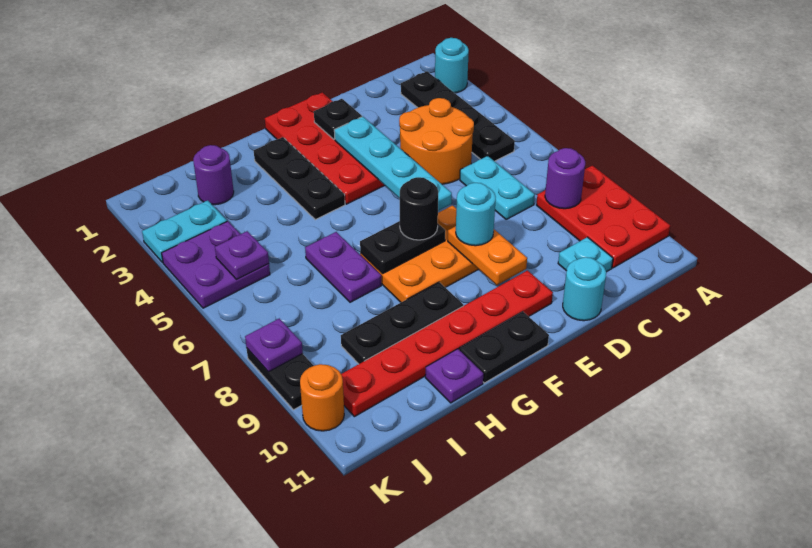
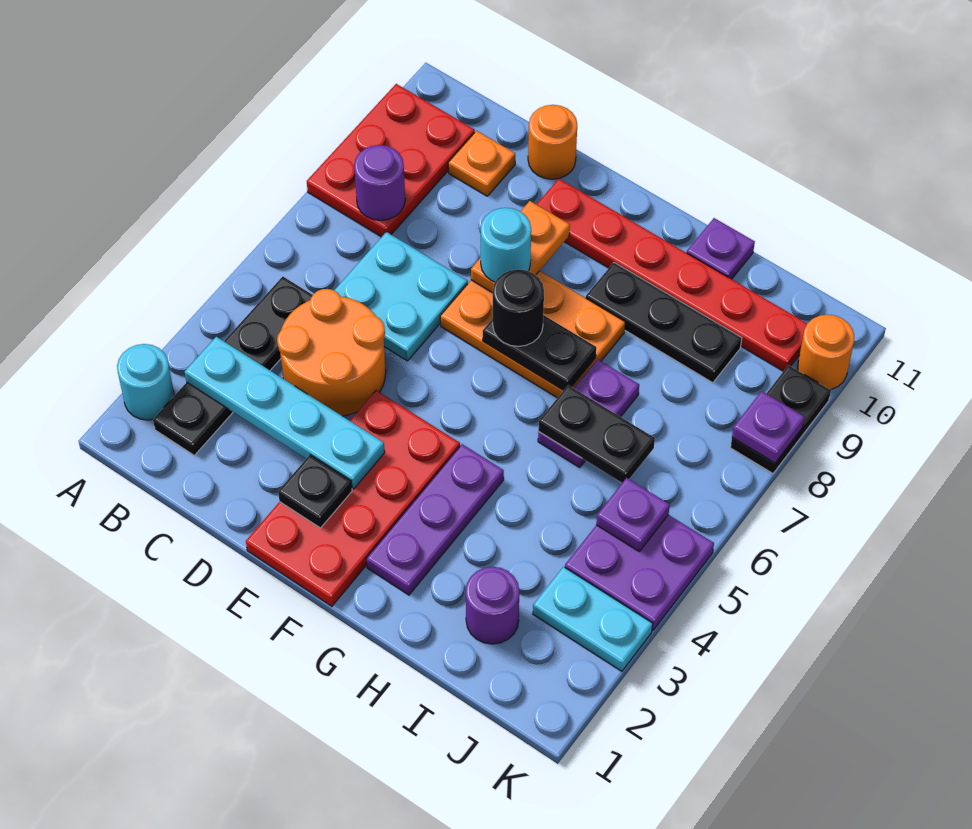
cyan plate C6:C7 level 1 -> cyan plate C6:D7 level 1
cyan plate C10 level 1 -> orange plate C10 level 1
cyan round brick D11 level 1 -> orange round brick D11 level 1
cyan plate E3:E6 level 2 -> cyan plate B3:E3 level 2
black plate F11:G11 level 1 -> black plate H6:I6 level 2
black plate G2:G4 level 1 -> purple plate G2:G4 level 1

